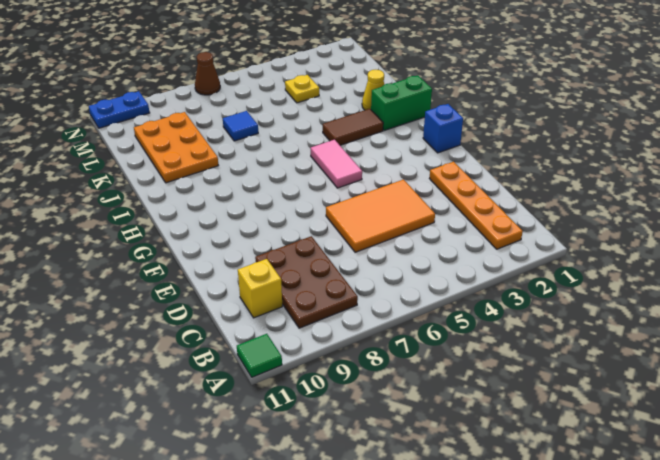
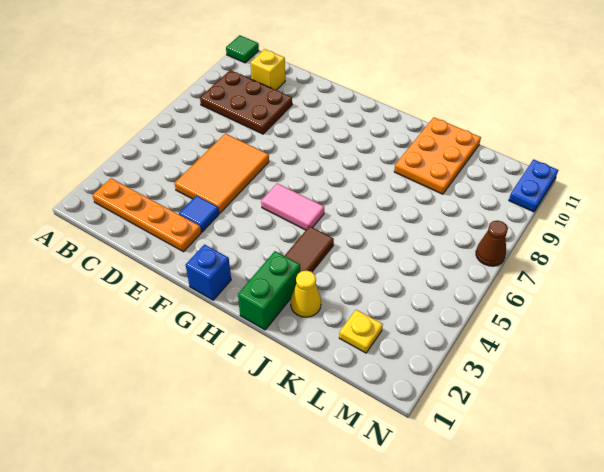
orange plate J9:L10 level 1 -> orange plate J9:K11 level 1
blue tile K7 level 1 -> blue tile E3 level 1
yellow plate L4 level 1 -> yellow plate L2 level 1

